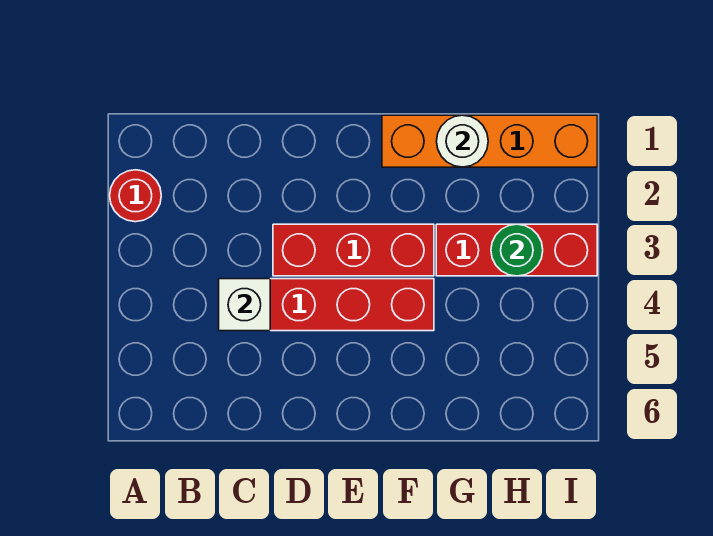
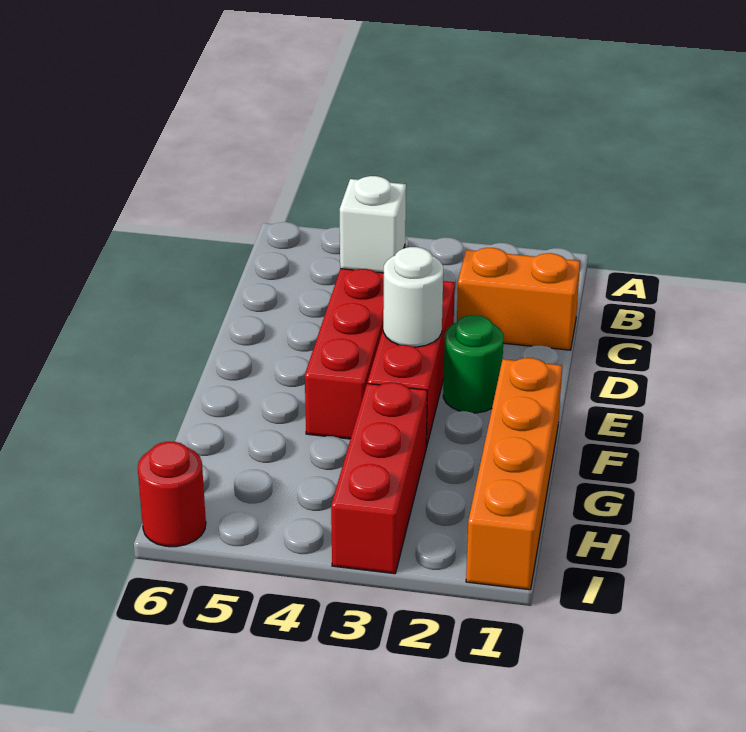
red round brick A2 level 1 -> red round brick I6 level 1
none -> orange brick C1:C2 level 1
white round brick G1 level 2 -> white round brick E3 level 2
green round brick H3 level 2 -> green round brick E2 level 1

